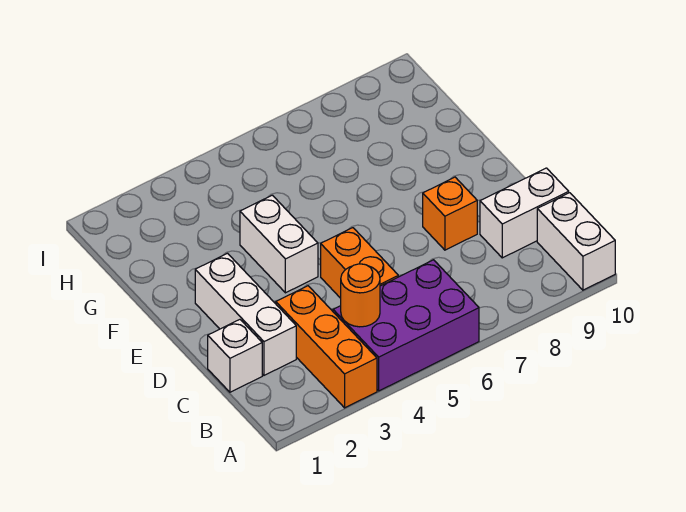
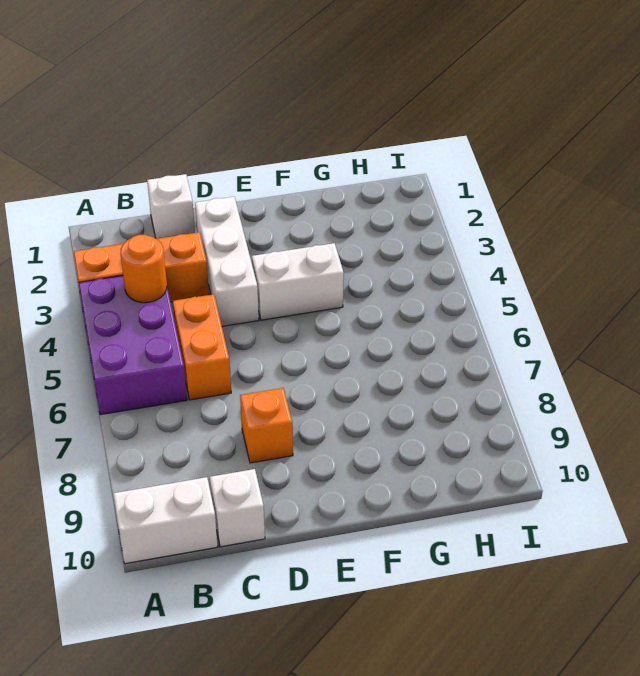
white brick C2:E2 level 1 -> white brick D2:D4 level 1
orange brick C5:D5 level 1 -> orange brick C5:C6 level 1
white brick C9:C10 level 1 -> white brick C10 level 1

